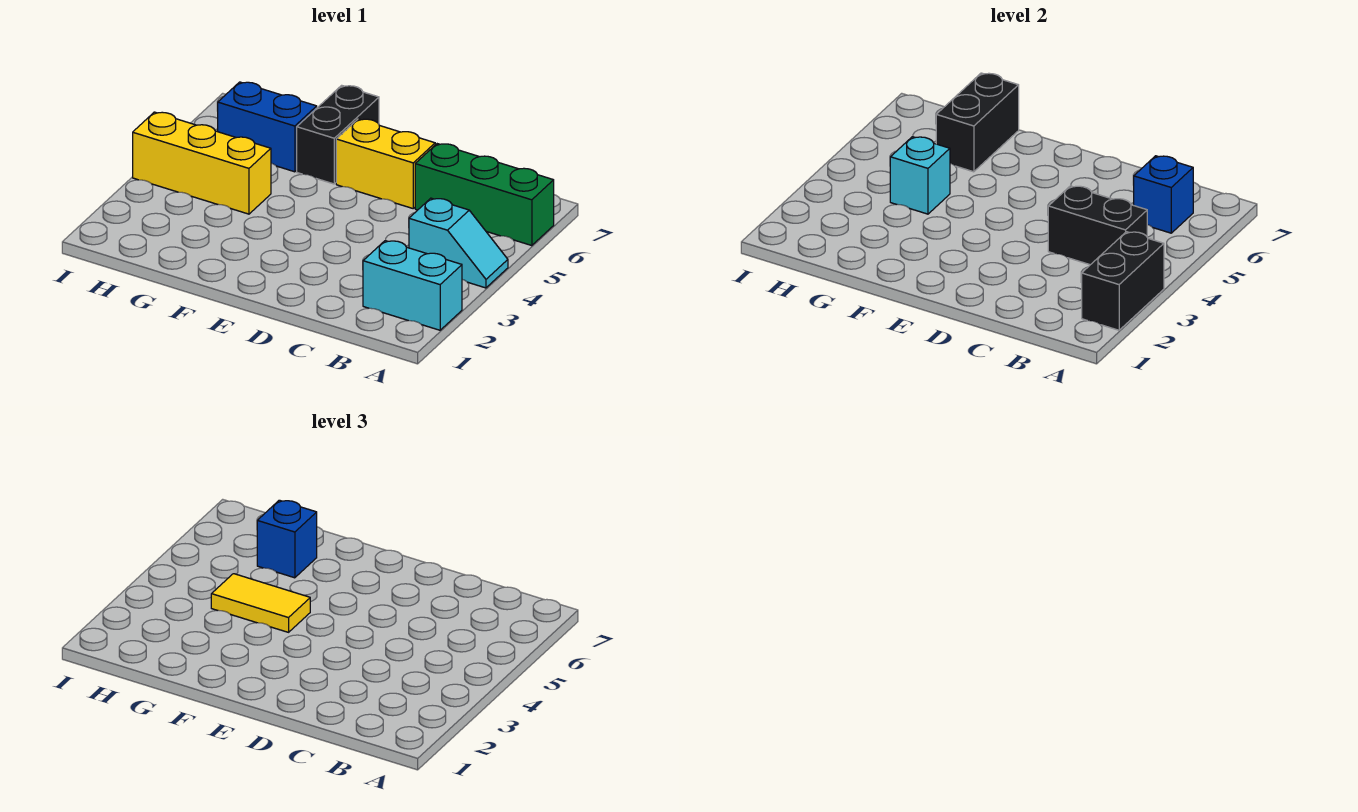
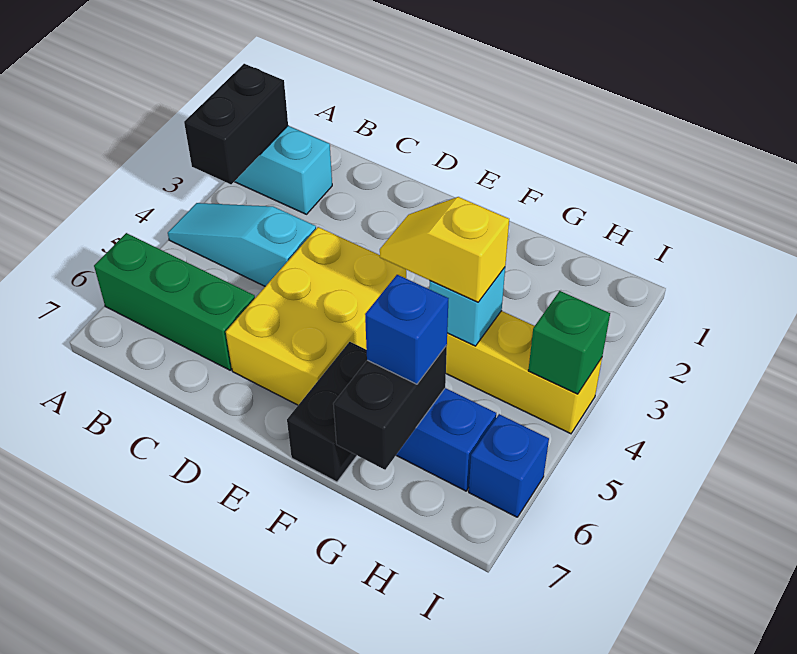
cyan slope A4:B4 level 1 top B -> cyan slope A4:C4 level 1 top C
black brick B4:C4 level 2 -> none
blue brick B6 level 2 -> blue brick I6 level 1
yellow brick D6:E6 level 1 -> yellow brick D4:E6 level 1
yellow tile F4:G4 level 3 -> yellow slope F4:G4 level 3 top G
none -> green brick I4 level 2

